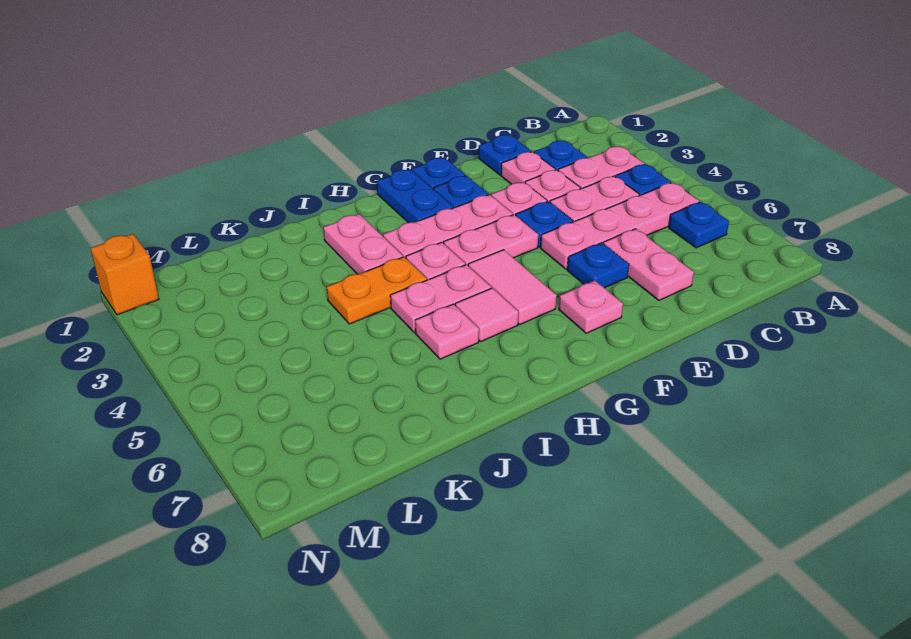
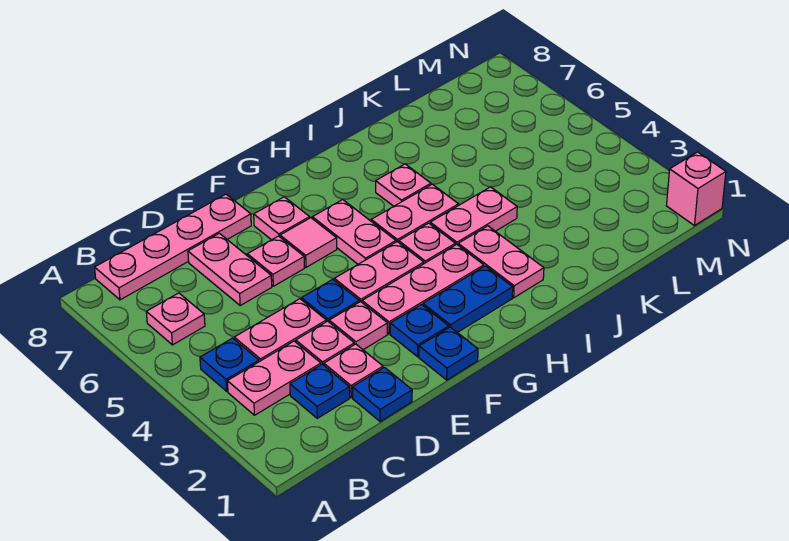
pink plate B5:E5 level 1 -> pink plate B8:E8 level 1
blue plate B6 level 1 -> pink plate B6 level 1
blue plate E6 level 1 -> pink plate E6 level 1
blue plate G1:G2 level 1 -> blue plate G2:H2 level 1
pink tile G5:G6 level 1 -> pink plate G5:G6 level 1
pink tile H6 level 1 -> pink tile F6 level 1
orange plate I4:J4 level 1 -> pink plate I4:J4 level 1
orange brick N1 level 1 -> pink brick N1 level 1

